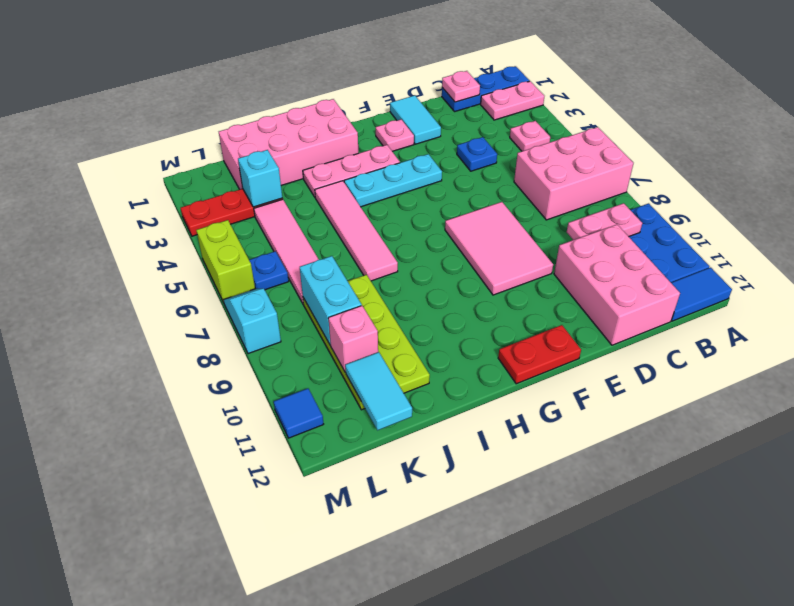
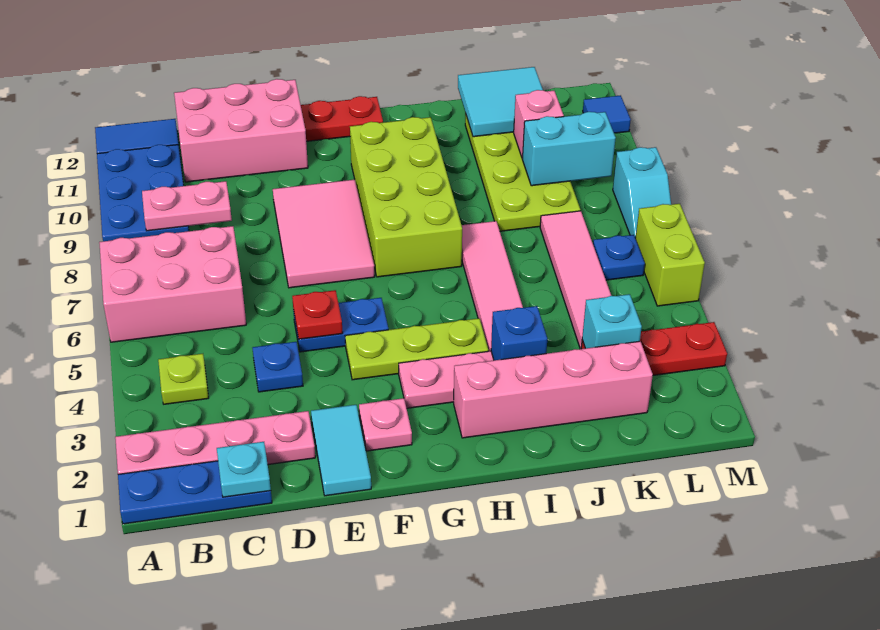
pink plate A2:B2 level 1 -> pink plate A2:D2 level 1
pink plate B4 level 1 -> lime plate B4 level 1
pink plate C1 level 2 -> cyan plate C1 level 2
pink brick C10:D12 level 1 -> pink brick C11:E12 level 1
none -> blue plate E5:F5 level 1
none -> red plate E5 level 2
cyan plate F4:H4 level 1 -> lime plate F4:H4 level 1
none -> lime brick G7:H10 level 1
pink brick H1:K2 level 1 -> pink brick H2:K2 level 1
none -> blue brick I3 level 2
cyan brick K8:K9 level 2 -> cyan brick K9:L9 level 2
cyan tile K11:K12 level 2 -> cyan tile J11:K12 level 2

